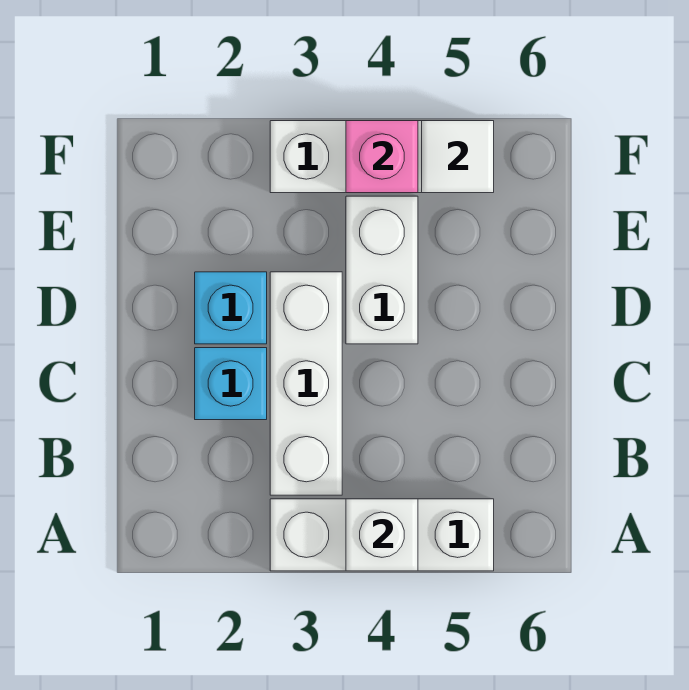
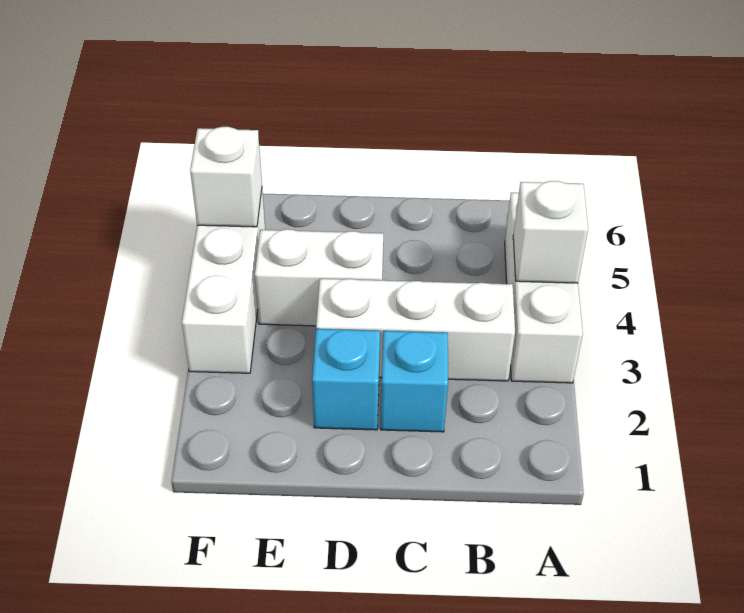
pink brick F4 level 2 -> none
white tile F5 level 2 -> white brick F5 level 2

